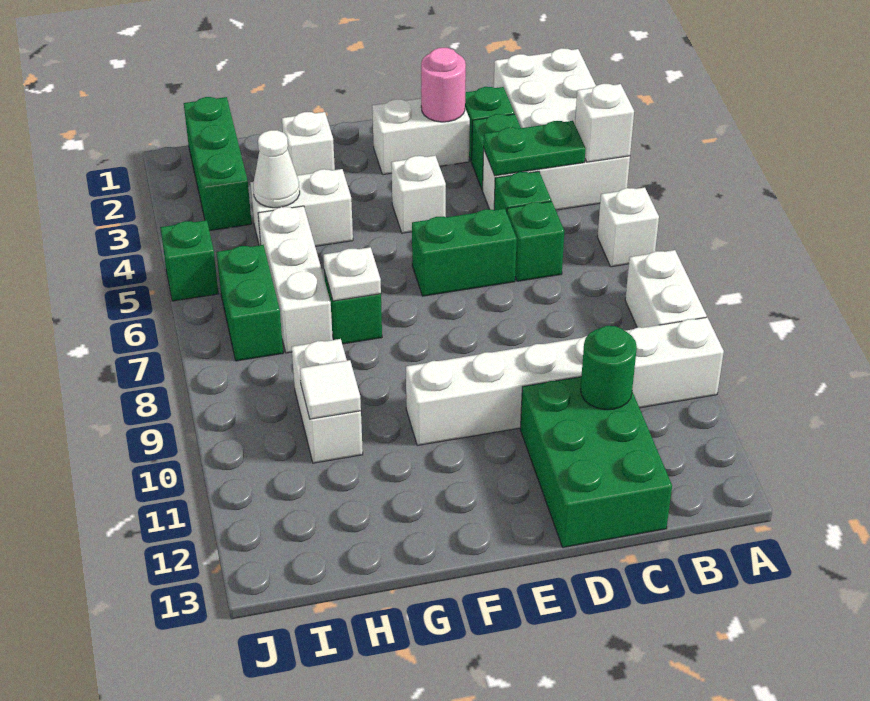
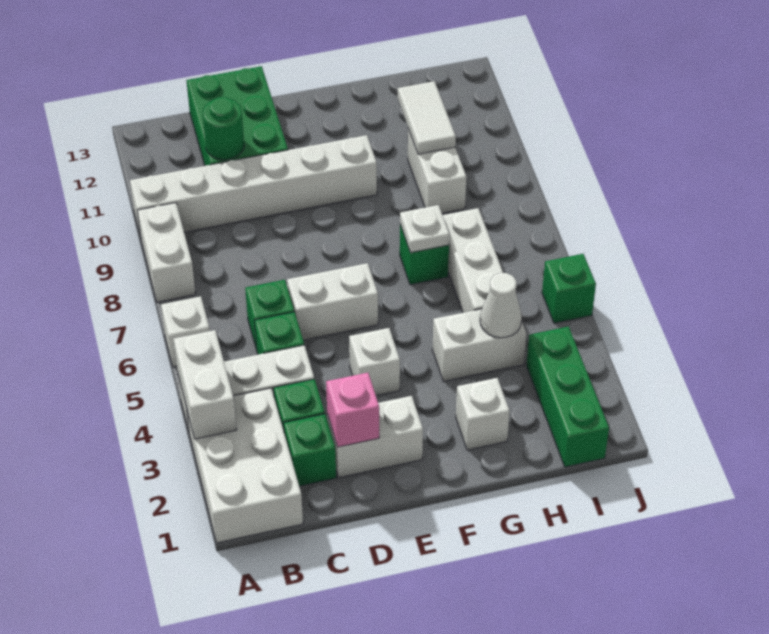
white brick A4 level 2 -> white brick A3:A4 level 2
green plate B4:C4 level 2 -> none
pink round brick D2 level 2 -> pink brick D2 level 2
green brick D6:E6 level 1 -> white brick D6:E6 level 1
white tile H10 level 2 -> white tile H10:H11 level 2
green brick I6:I7 level 1 -> none

